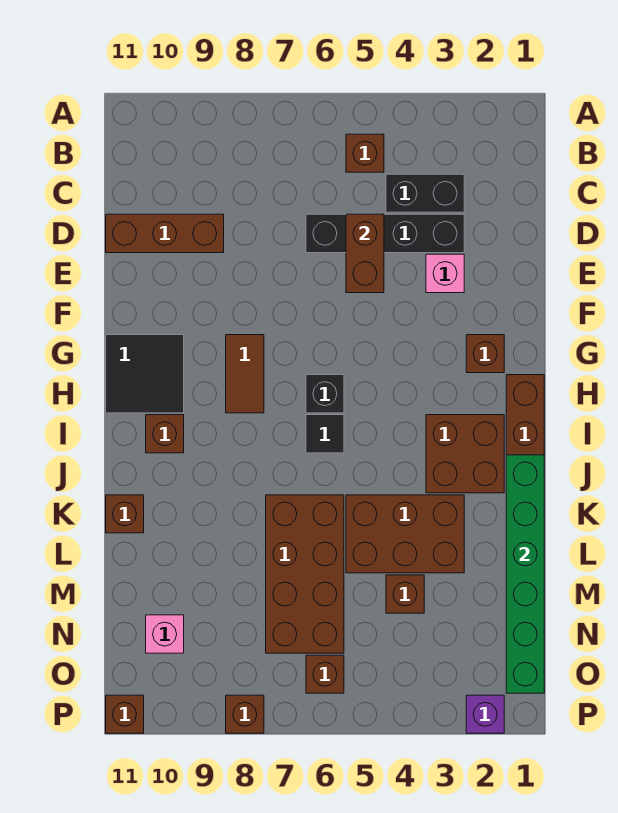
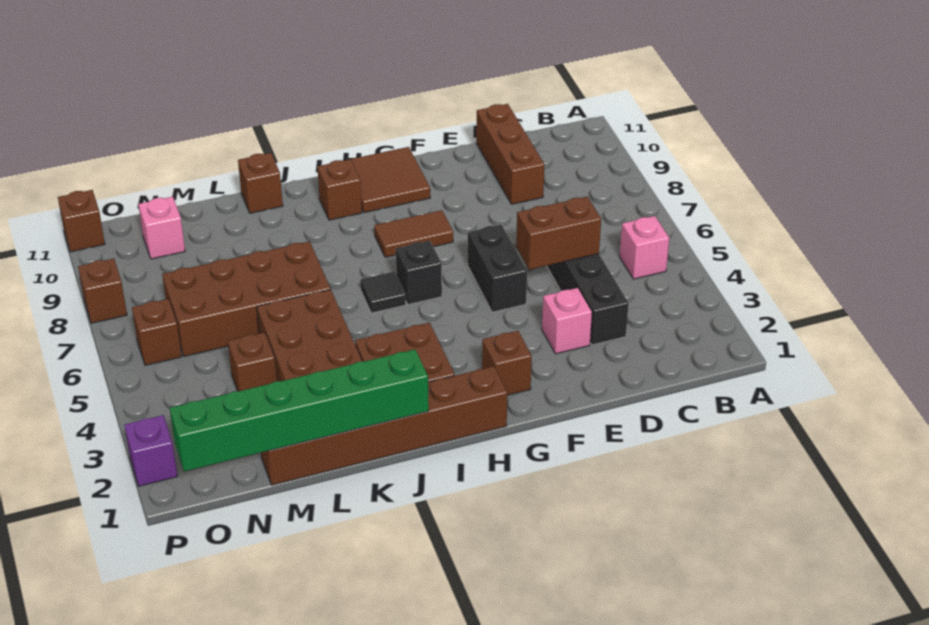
brown brick B5 level 1 -> pink brick B5 level 1
black brick C3:C4 level 1 -> black brick F5:F6 level 1
black tile G10:H11 level 1 -> brown tile G10:H11 level 1

